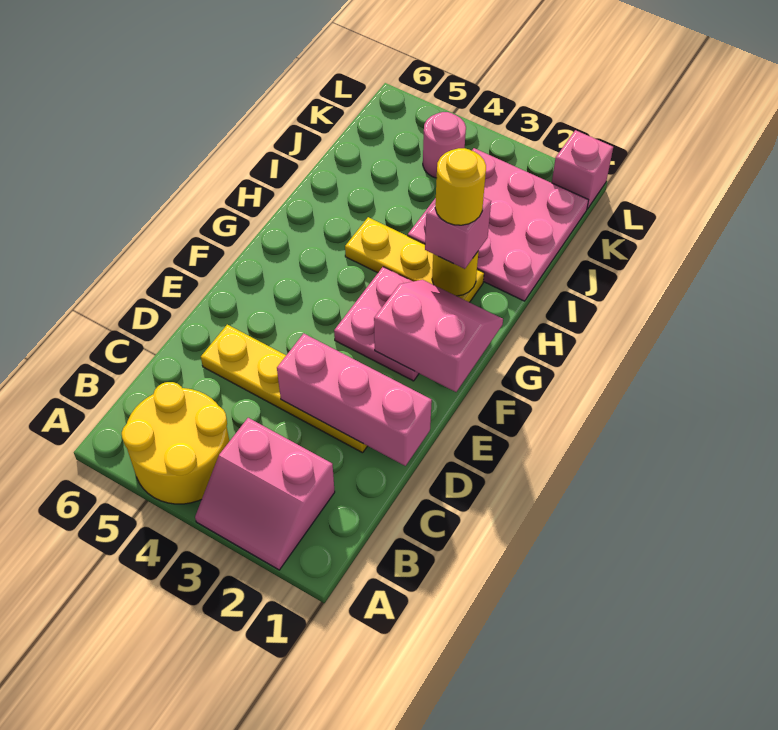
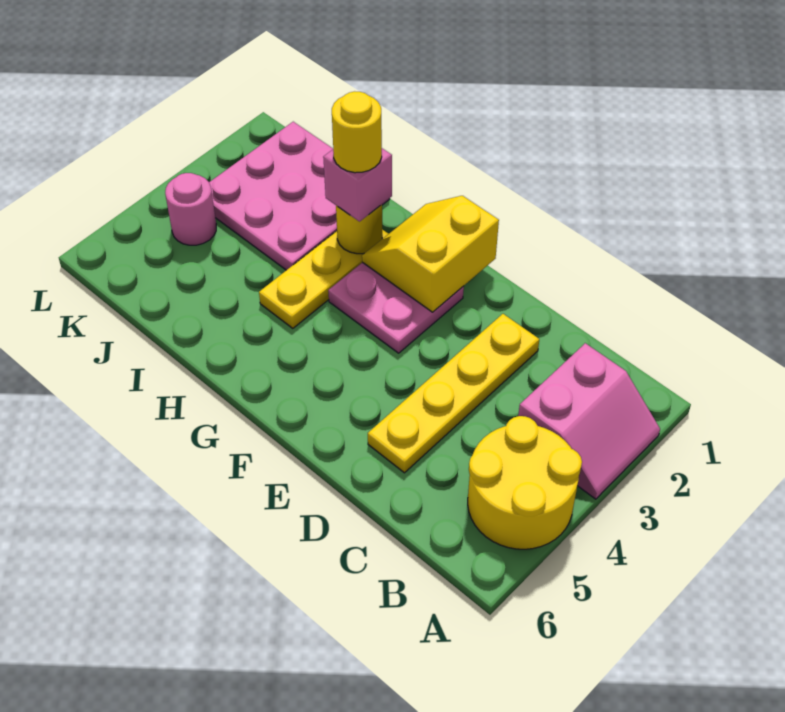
pink brick D1:D3 level 2 -> none
pink slope F1:G2 level 2 top F -> yellow slope F1:G2 level 2 top F
pink brick L1 level 1 -> none

